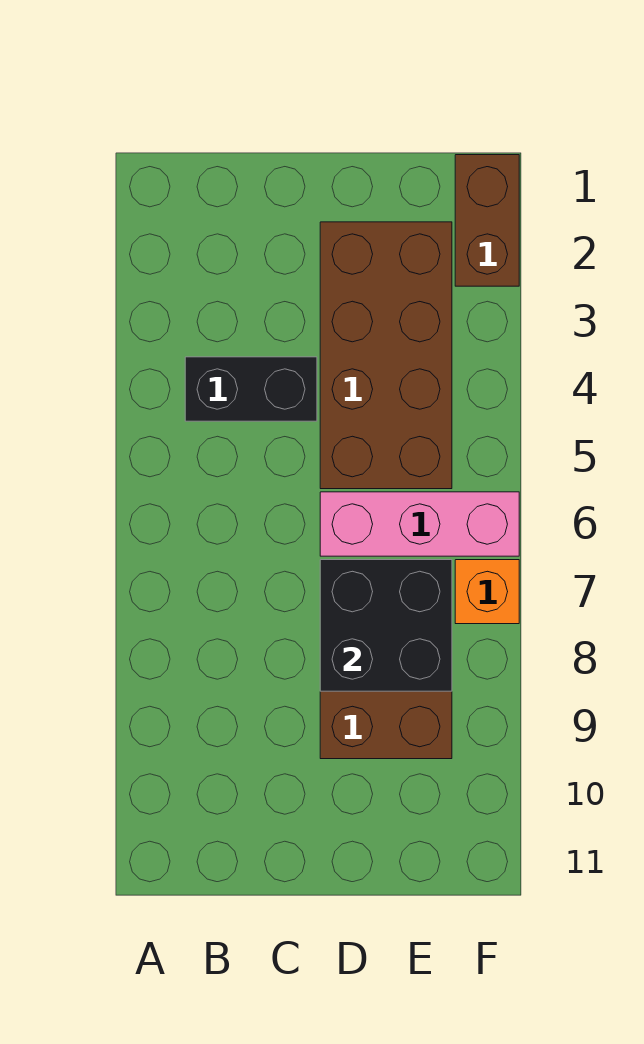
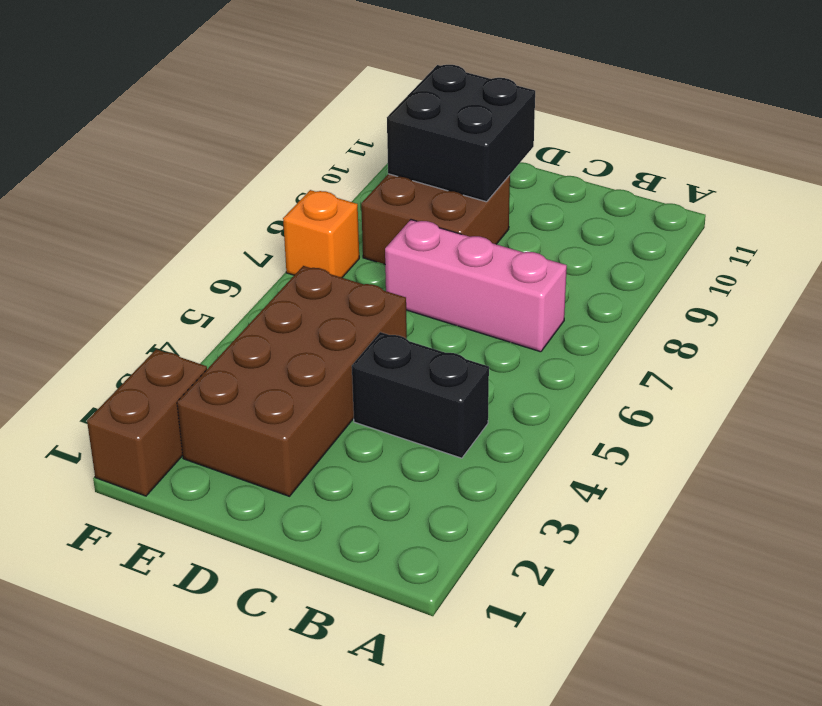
pink brick D6:F6 level 1 -> pink brick B7:D7 level 1
black brick D7:E8 level 2 -> black brick D9:E10 level 2

